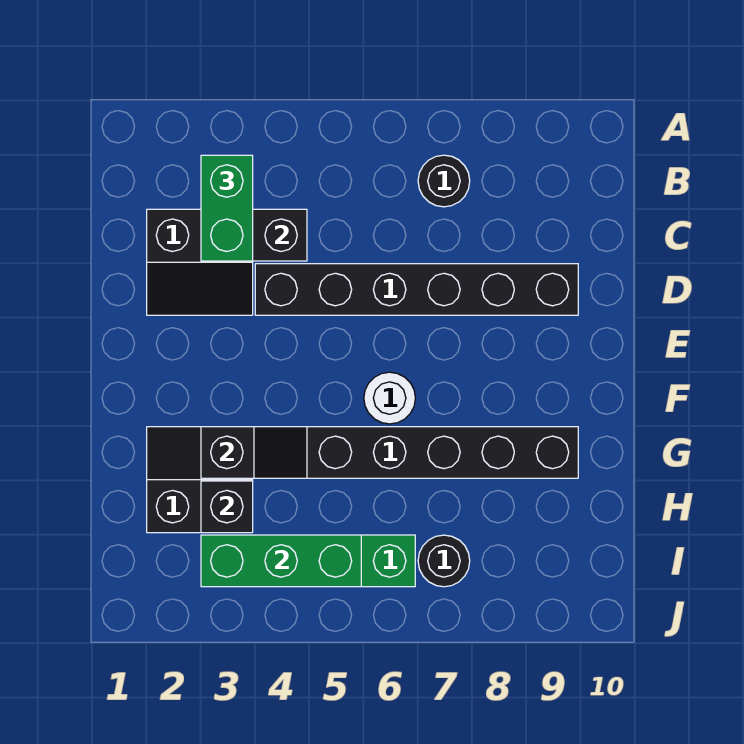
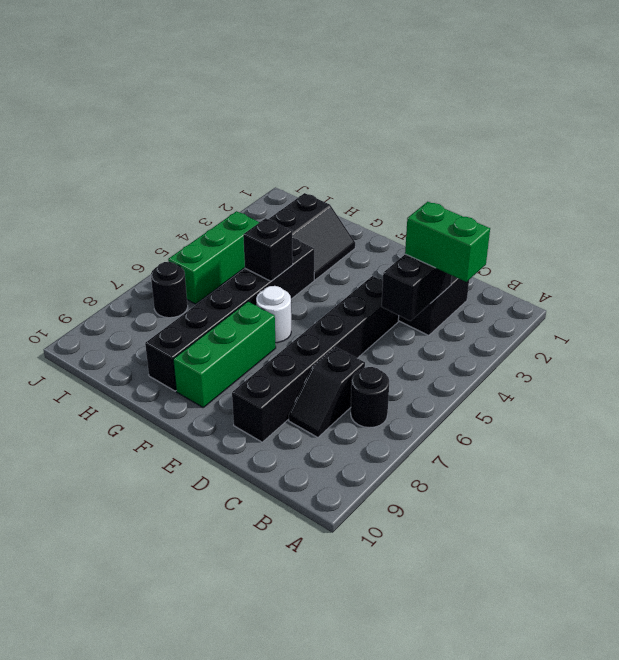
black slope G3:G4 level 2 top 3 -> black slope C7:C8 level 1 top 7
black brick H3 level 2 -> black brick G5 level 2
green brick I3:I5 level 2 -> green brick F7:F9 level 1

